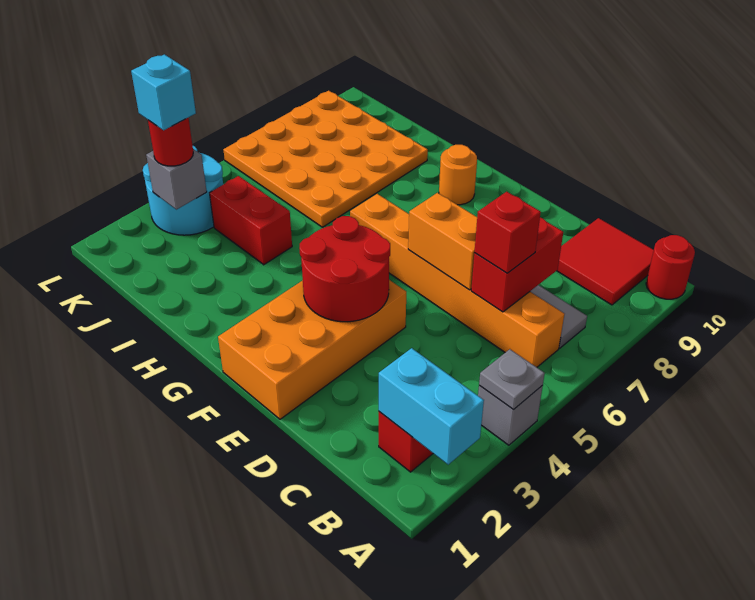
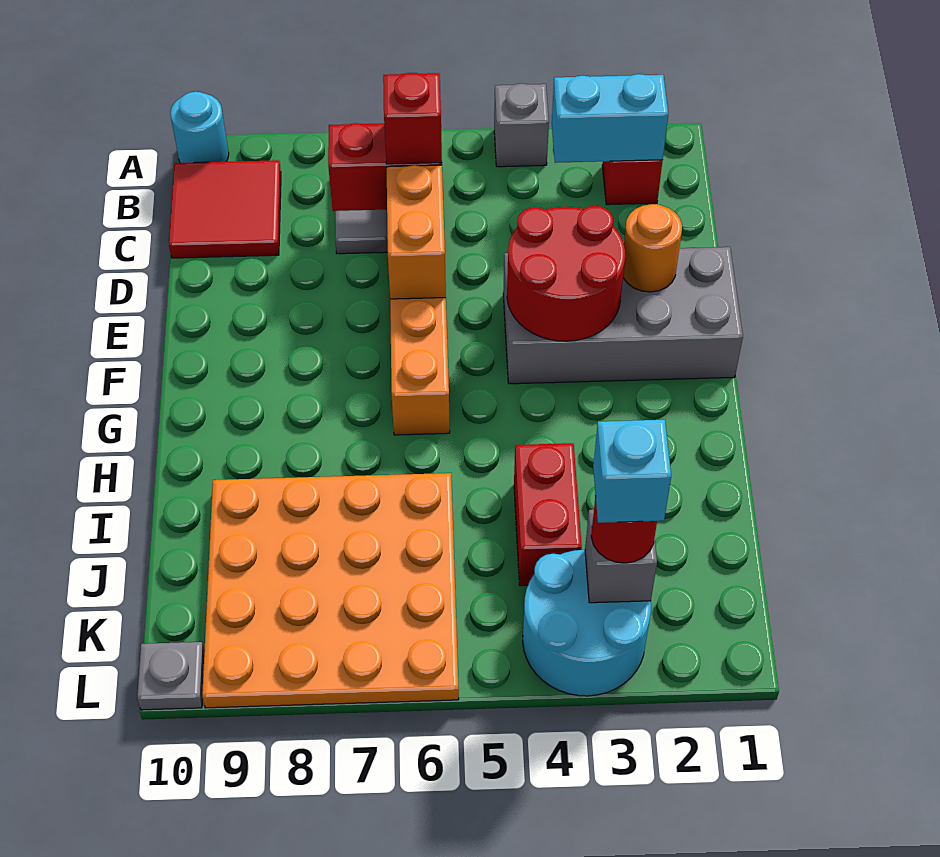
cyan brick A2:B2 level 2 -> cyan brick B2:B3 level 2
grey plate A4 level 2 -> grey plate L10 level 1
red round brick A10 level 1 -> cyan round brick A10 level 1
orange brick E1:F4 level 1 -> grey brick E1:F4 level 1
orange round brick G9 level 1 -> orange round brick E2 level 2

